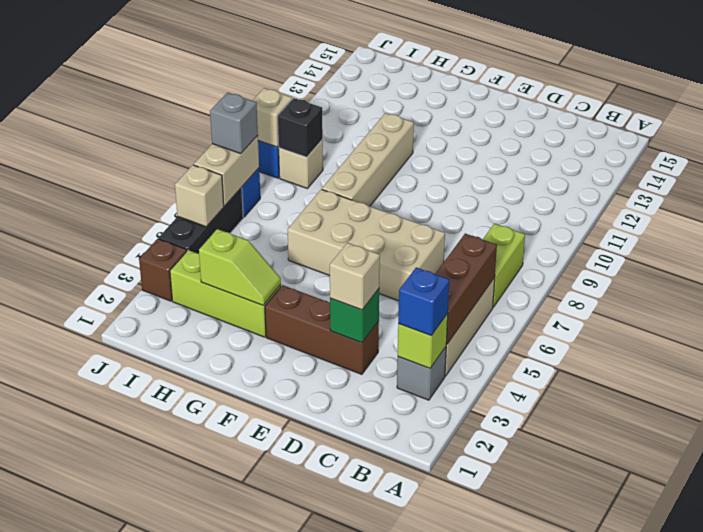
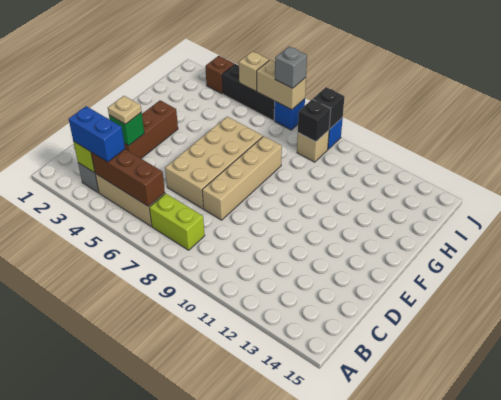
blue brick B3 level 3 -> blue brick B3:B4 level 3
tan brick D3 level 3 -> tan plate D3 level 3
lime brick G3:I3 level 1 -> none
lime slope G3:H3 level 2 top H -> none
tan brick G8:G11 level 1 -> tan brick D8:G8 level 1
tan brick J9 level 2 -> black brick J9 level 2

